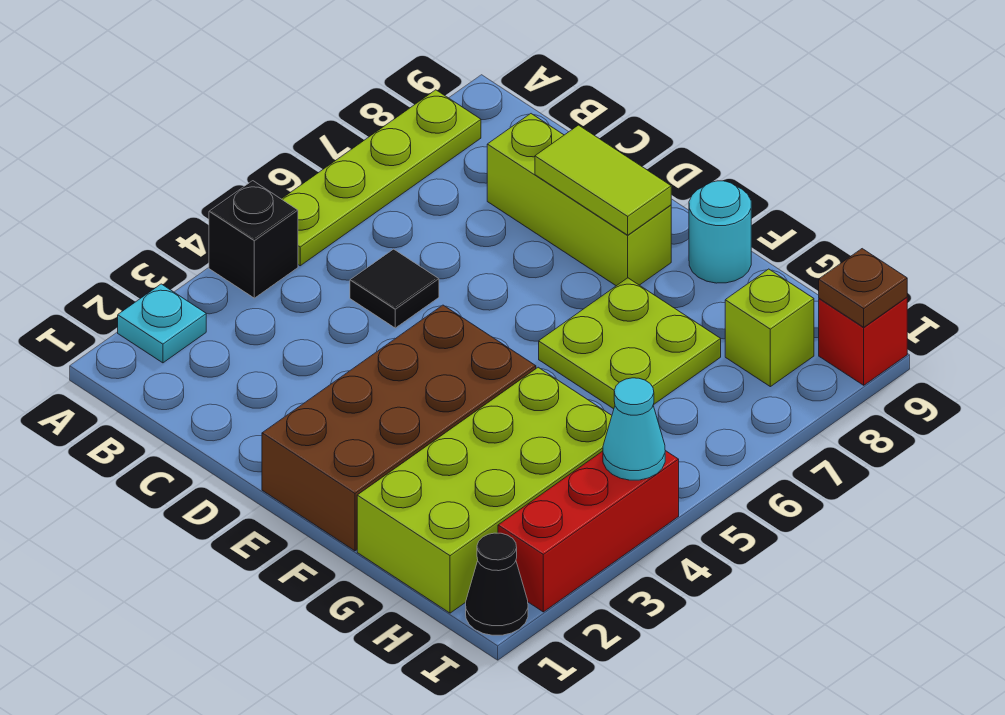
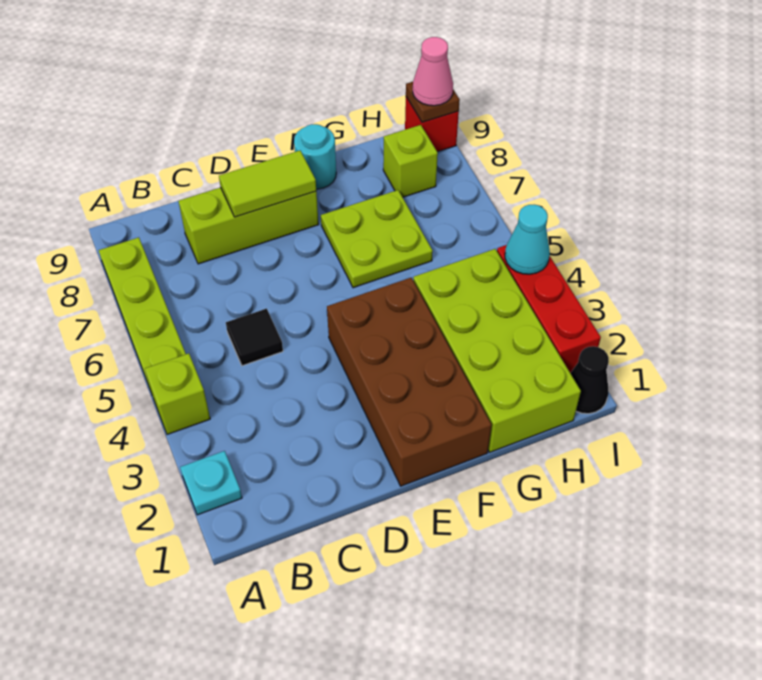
black brick A4 level 1 -> lime brick A4 level 1
none -> pink cone I9 level 3

